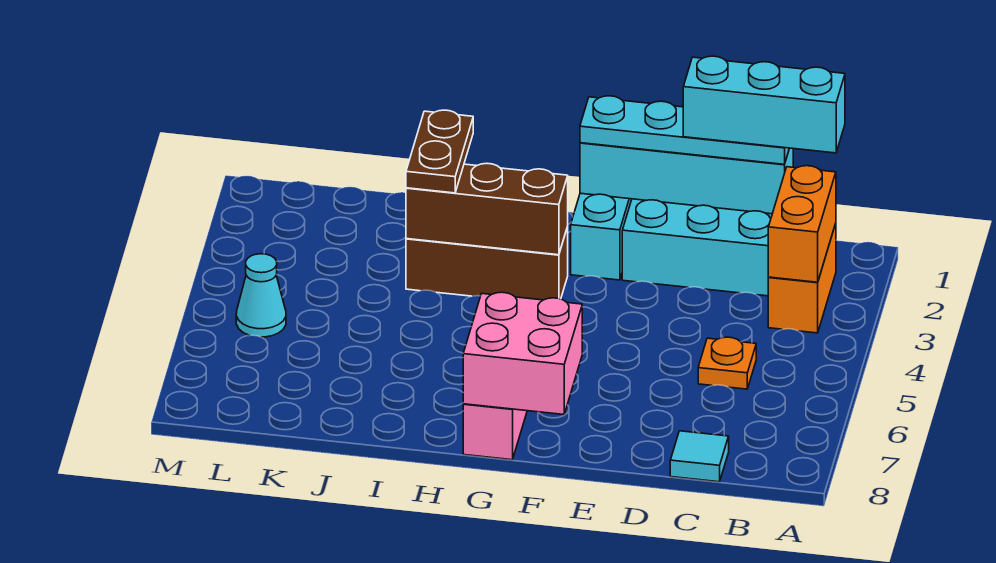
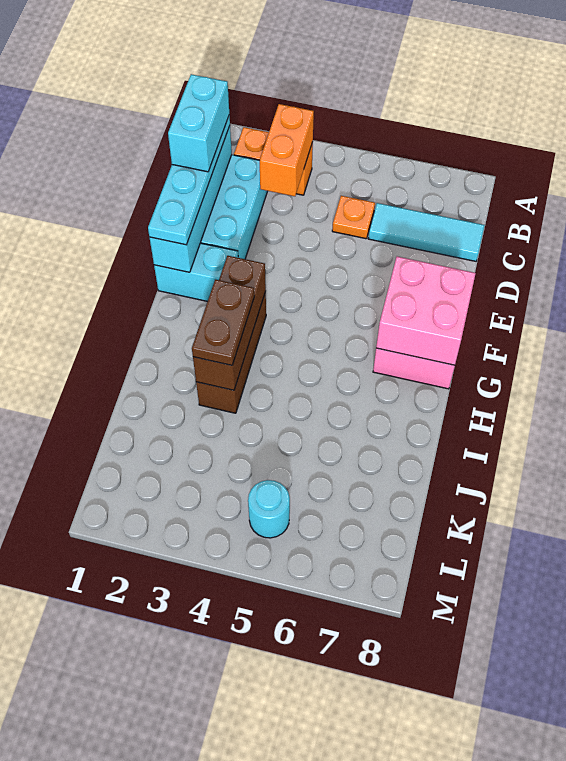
cyan brick B1:D1 level 4 -> cyan brick C1:D1 level 4
orange brick B2:B3 level 2 -> orange brick B3:C3 level 2
cyan tile C8 level 1 -> cyan tile C6:C8 level 1
brown plate I2:I3 level 3 -> brown plate H3:I3 level 3
cyan cone L5 level 1 -> cyan round brick L5 level 1

